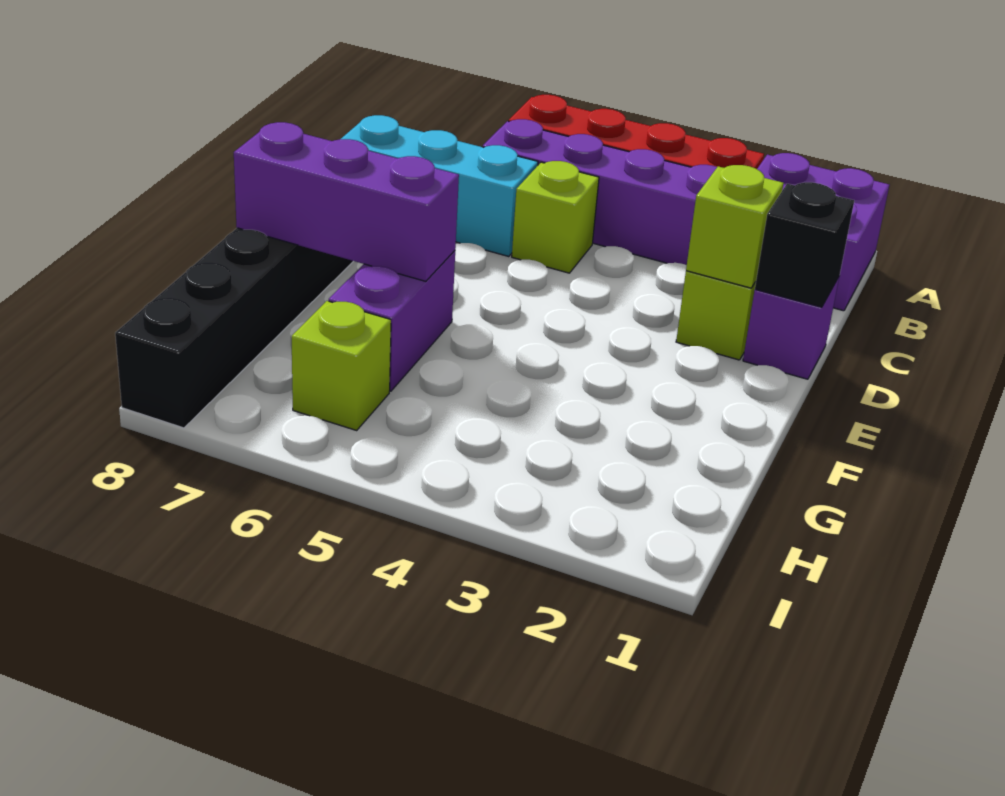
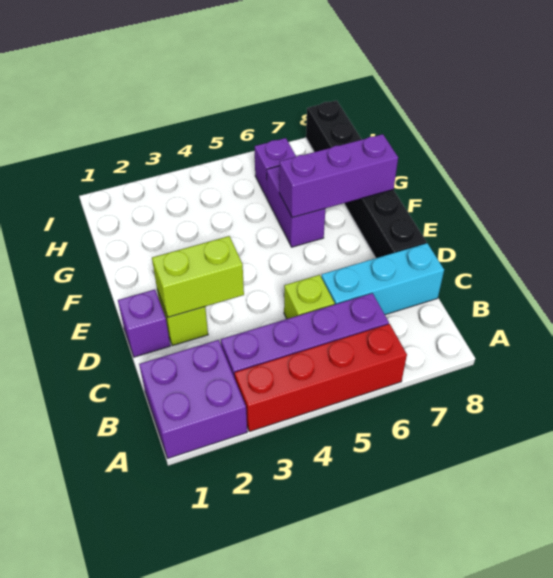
black brick D1 level 2 -> none
lime brick D2 level 2 -> lime brick D2:D3 level 2
lime brick H6 level 1 -> purple brick H6 level 1

